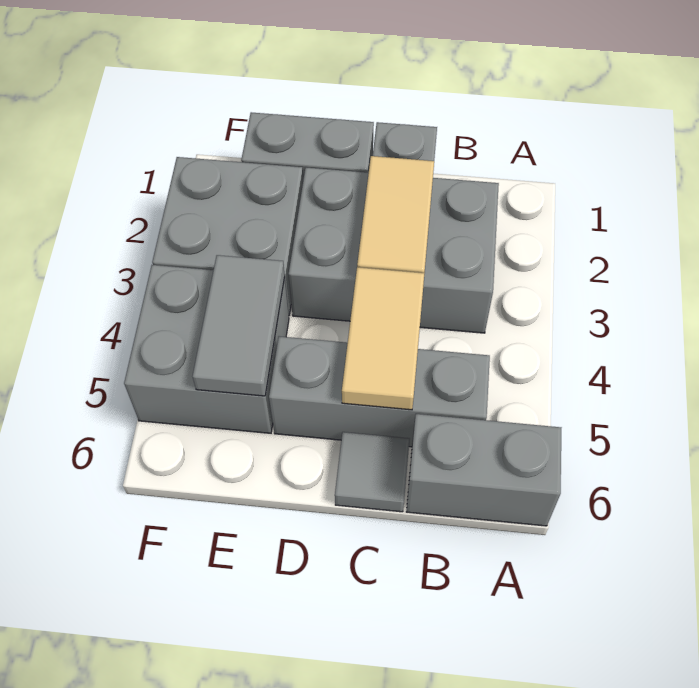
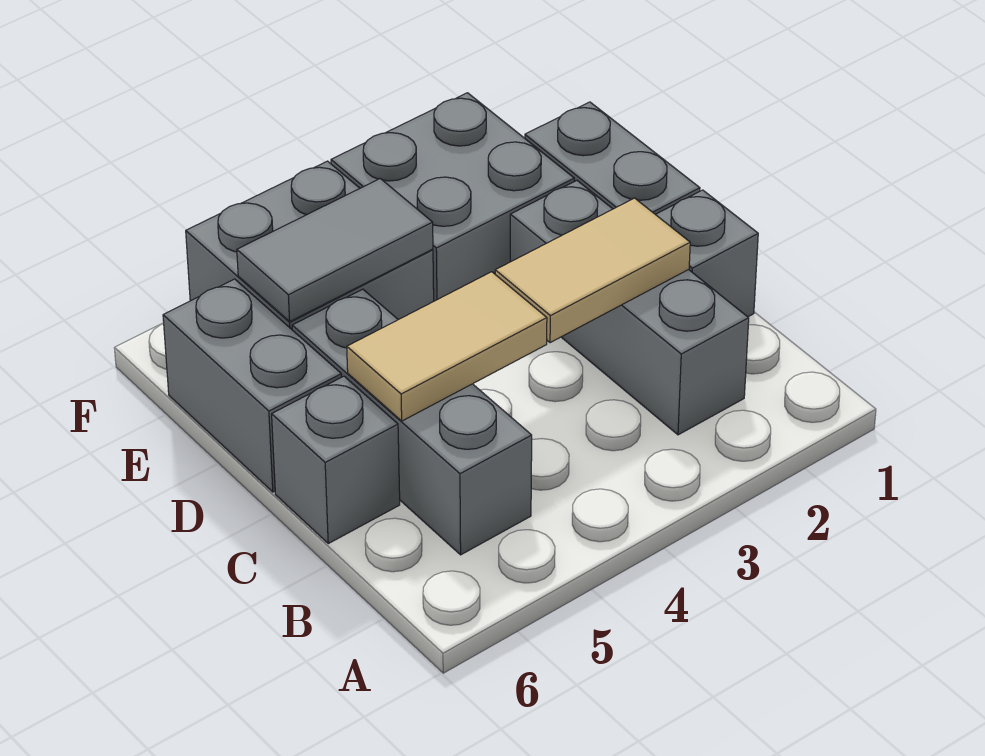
grey brick A6:B6 level 1 -> grey brick D6:E6 level 1
grey brick B2:D3 level 1 -> grey brick B2:D2 level 1
grey tile C6 level 1 -> grey brick C6 level 1

